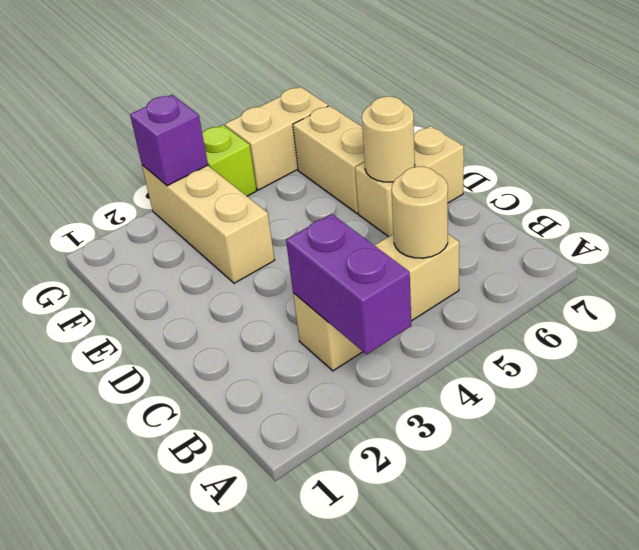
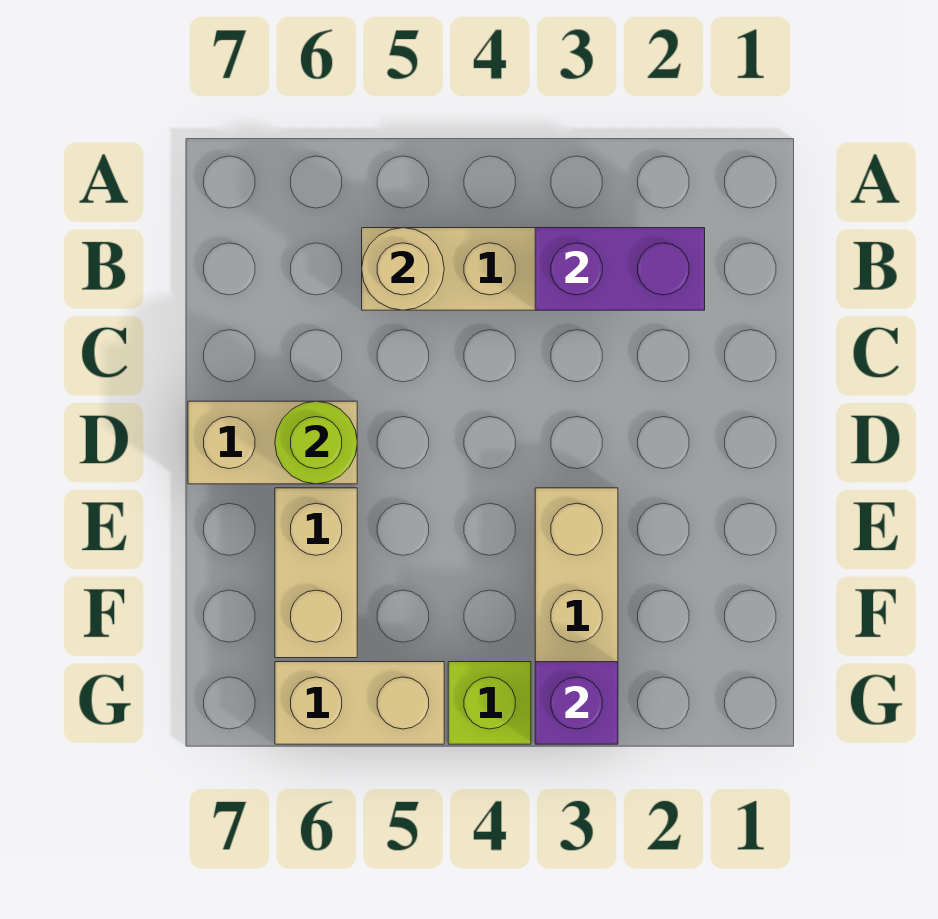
purple brick A3:B3 level 2 -> purple brick B2:B3 level 2
tan round brick D6 level 2 -> lime round brick D6 level 2

